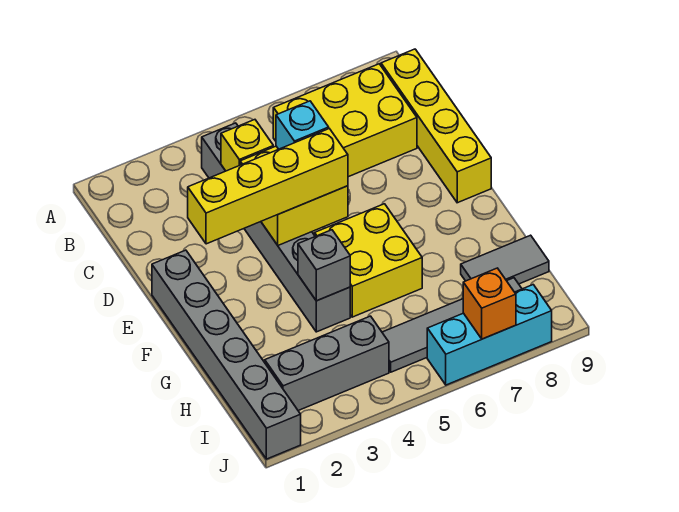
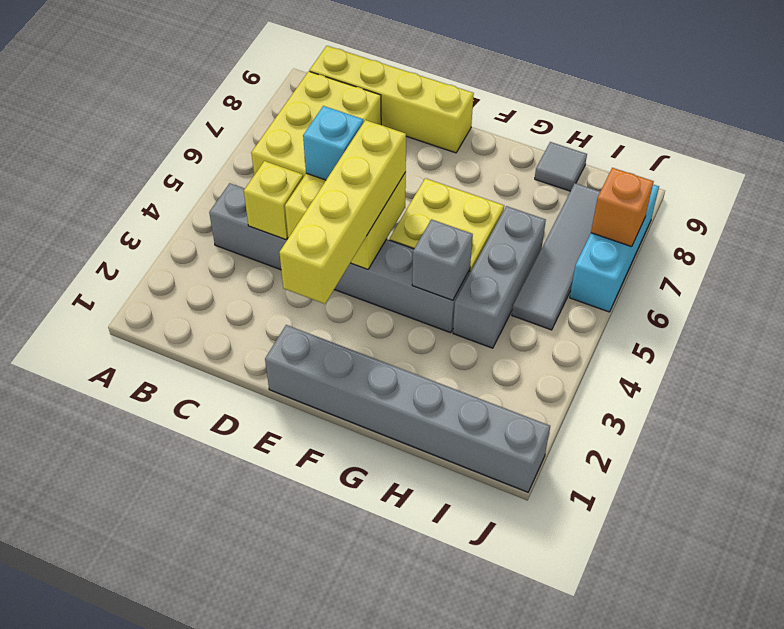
grey tile H8:H9 level 1 -> grey tile H9 level 1
grey brick I2:I4 level 1 -> grey brick H4:H6 level 1

